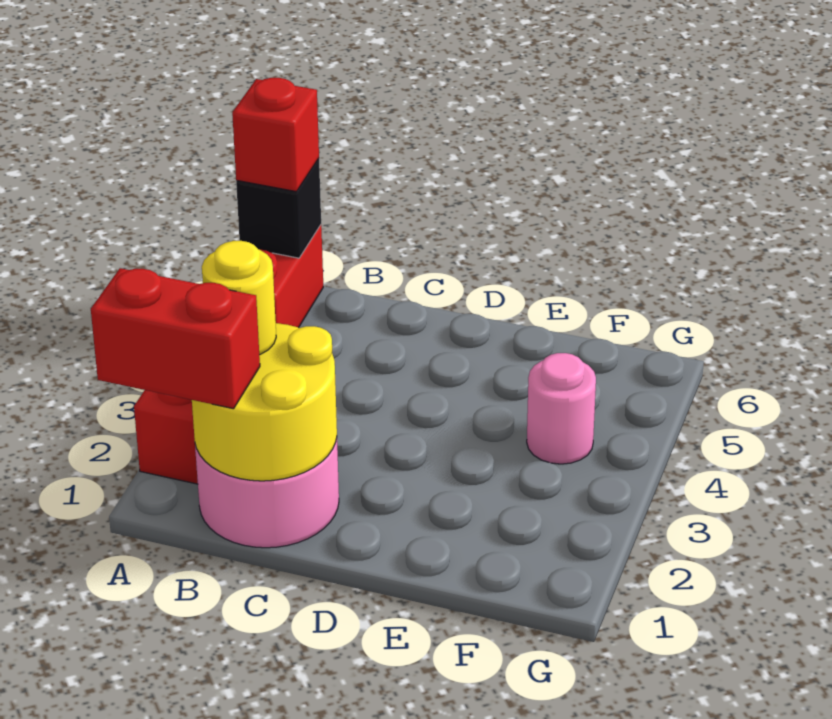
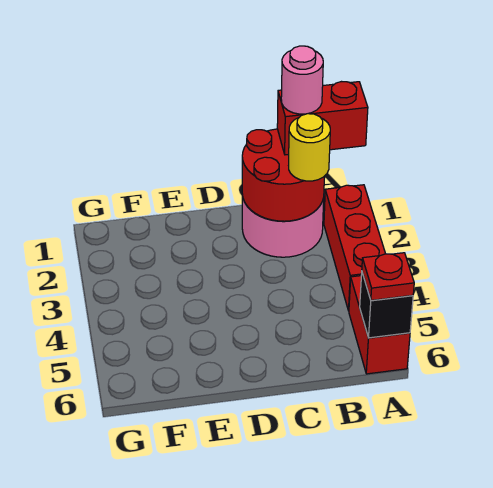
red brick A6 level 3 -> red plate A6 level 3
yellow round brick B1:C2 level 2 -> red round brick B1:C2 level 2
pink round brick F4 level 1 -> pink round brick B1 level 4

